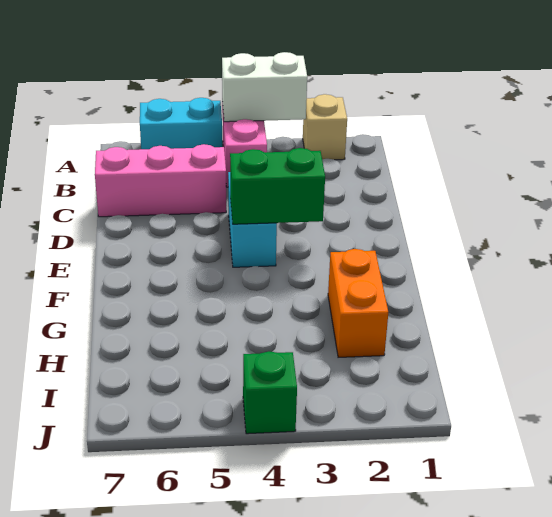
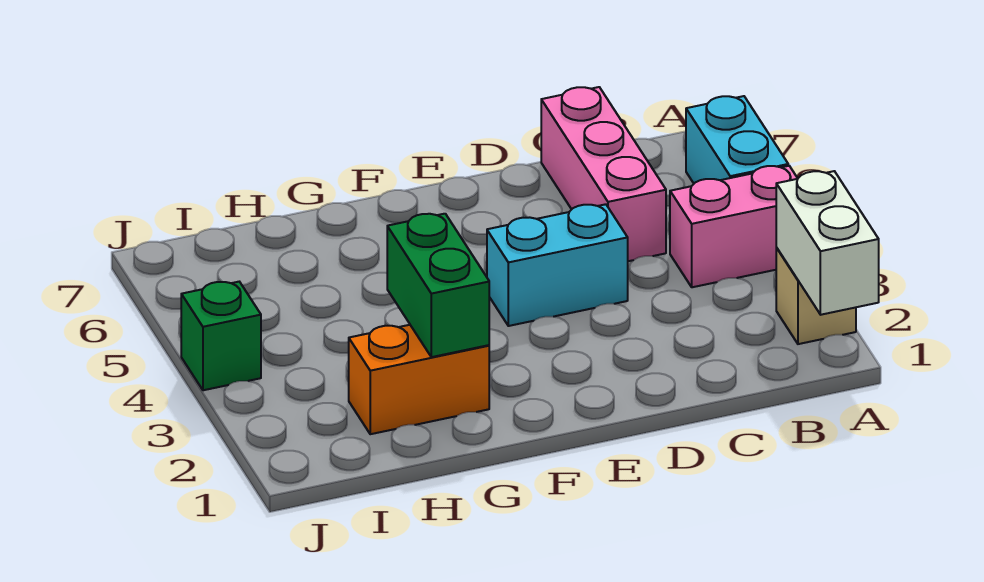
white brick A3:A4 level 2 -> white brick A1:A2 level 2
green brick E3:E4 level 2 -> green brick G2:G3 level 2

